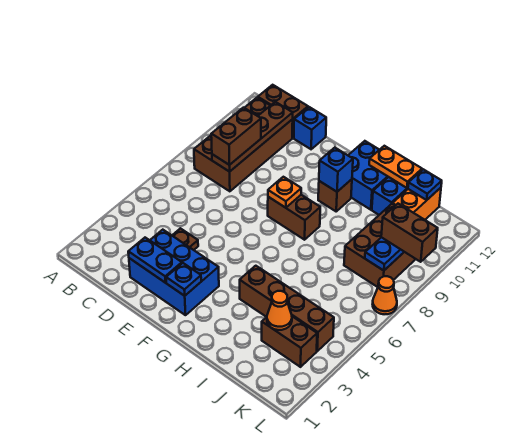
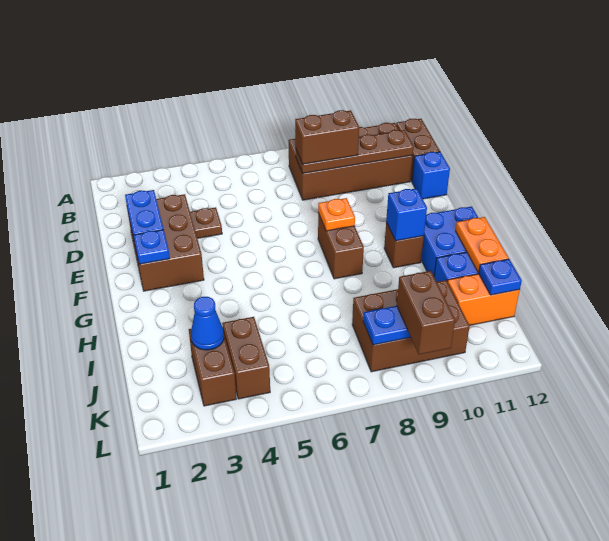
blue brick D2:F3 level 1 -> brown brick D2:F3 level 1
brown brick H4:K4 level 1 -> brown brick J4:K4 level 1
orange cone J3 level 2 -> blue cone J3 level 2
orange cone L7 level 1 -> none

